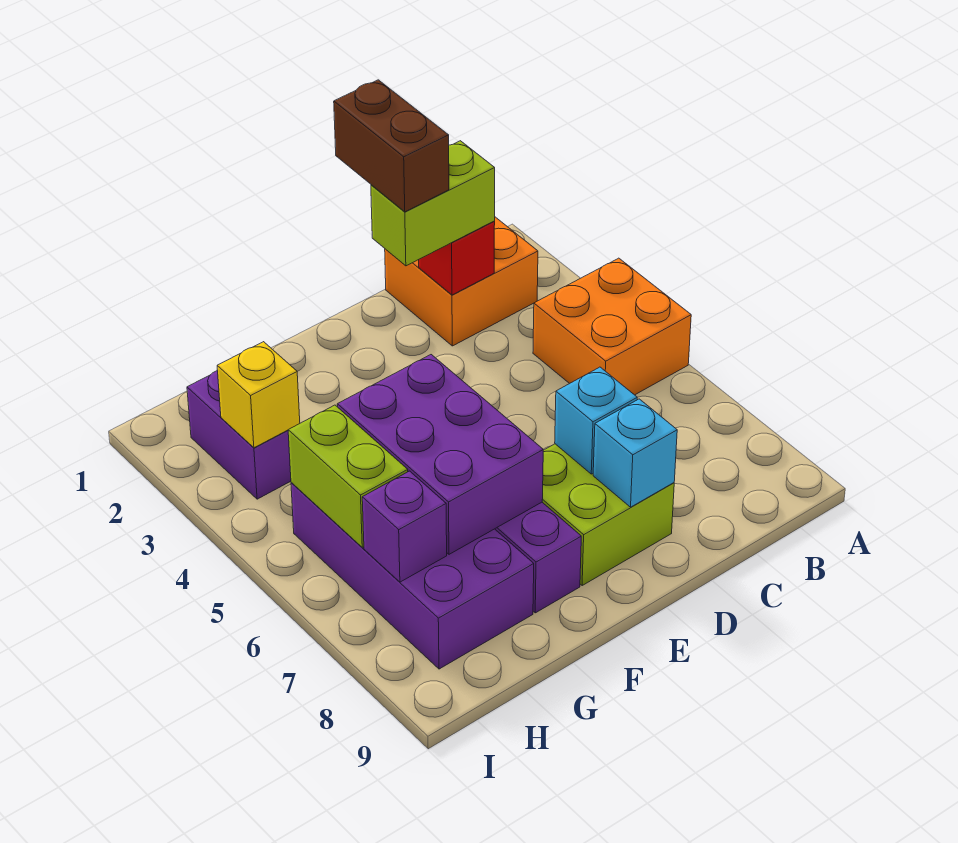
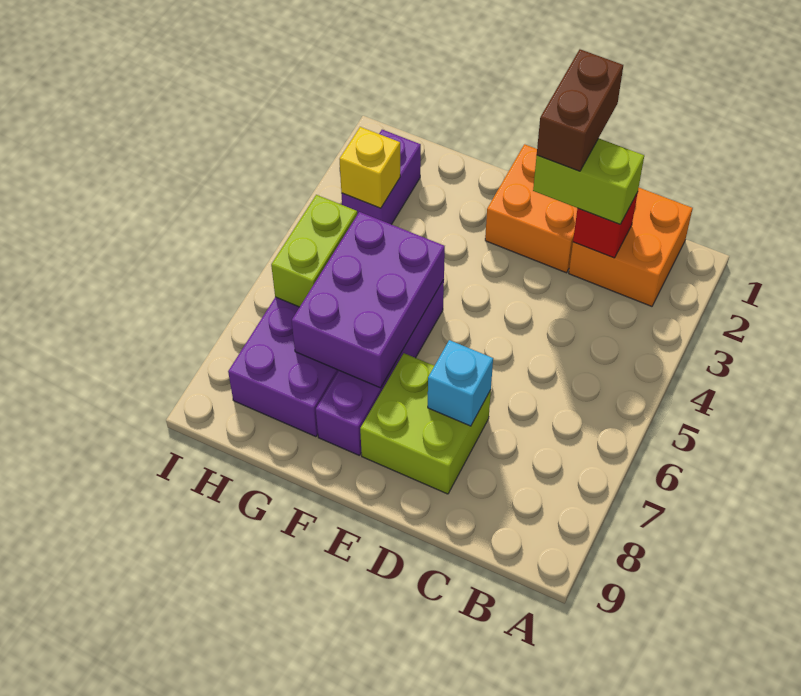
orange brick A4:B5 level 1 -> orange brick D1:E2 level 1
cyan brick D8 level 2 -> none
purple brick H7 level 2 -> none

